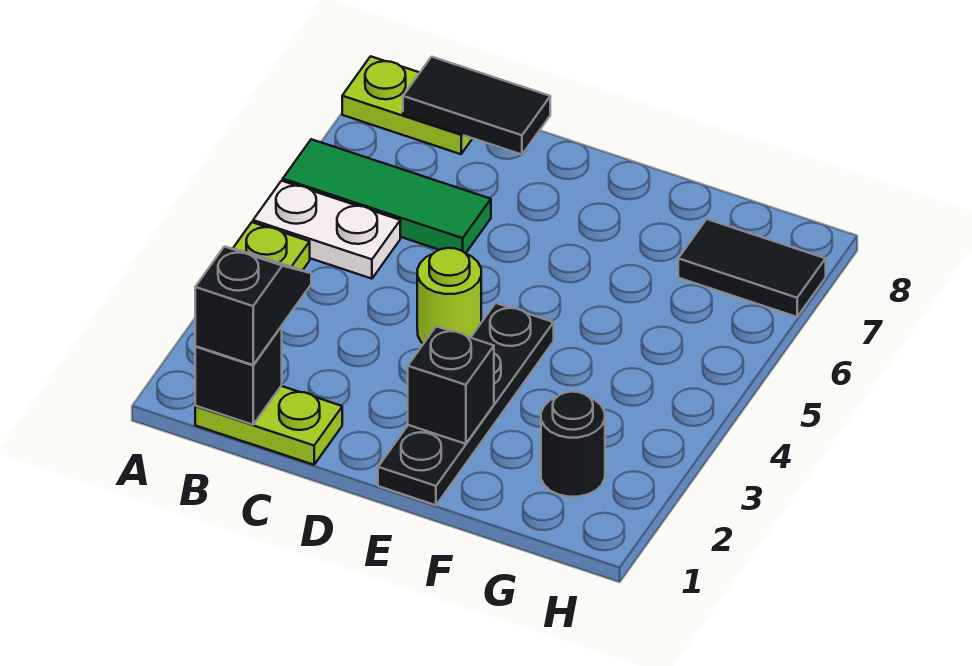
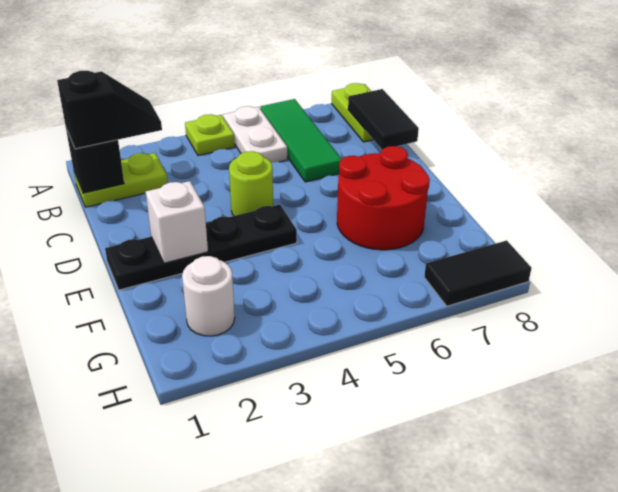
lime plate B1:C1 level 1 -> lime plate B1:B2 level 1
black brick E2 level 2 -> white brick E2 level 2
none -> red round brick E6:F7 level 1
black round brick G2 level 1 -> white round brick G2 level 1
black tile G7:H7 level 1 -> black tile H7:H8 level 1

